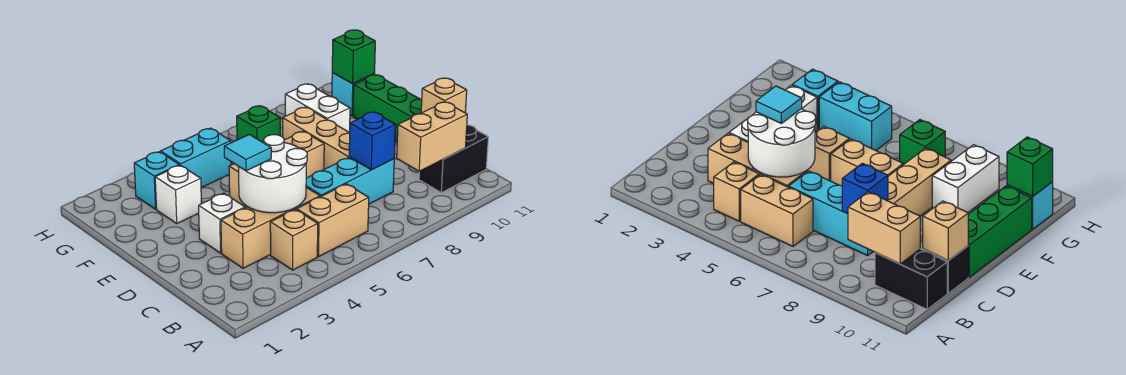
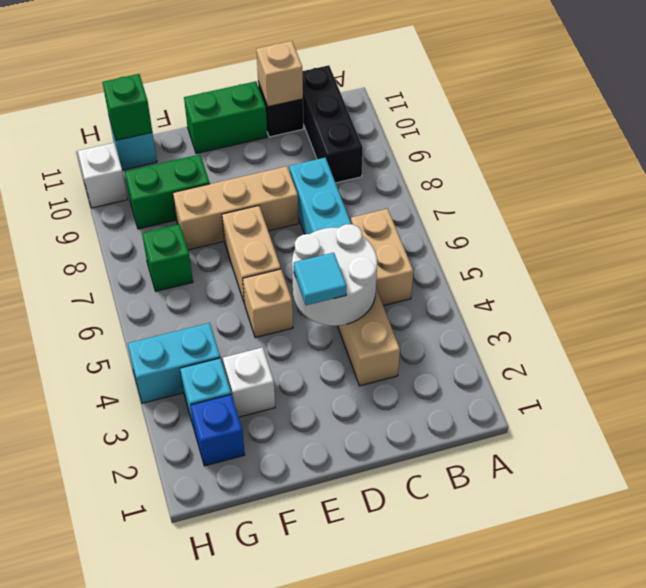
tan brick B4 level 1 -> none
tan brick B9:B10 level 2 -> none
black brick B10:B11 level 1 -> black brick B9:B11 level 1
blue brick C8 level 2 -> blue brick G2 level 1
white brick D3 level 1 -> white brick H10 level 1
green brick D11:F11 level 1 -> green brick D11:E11 level 1
white brick F9:G9 level 1 -> green brick F9:G9 level 1
cyan brick G4:G5 level 1 -> cyan brick G4:H4 level 1

